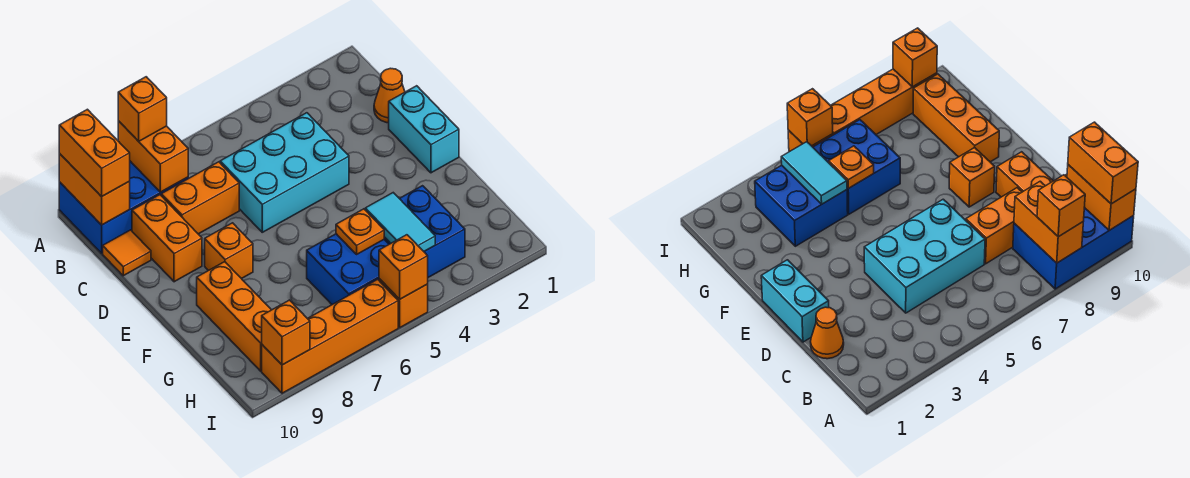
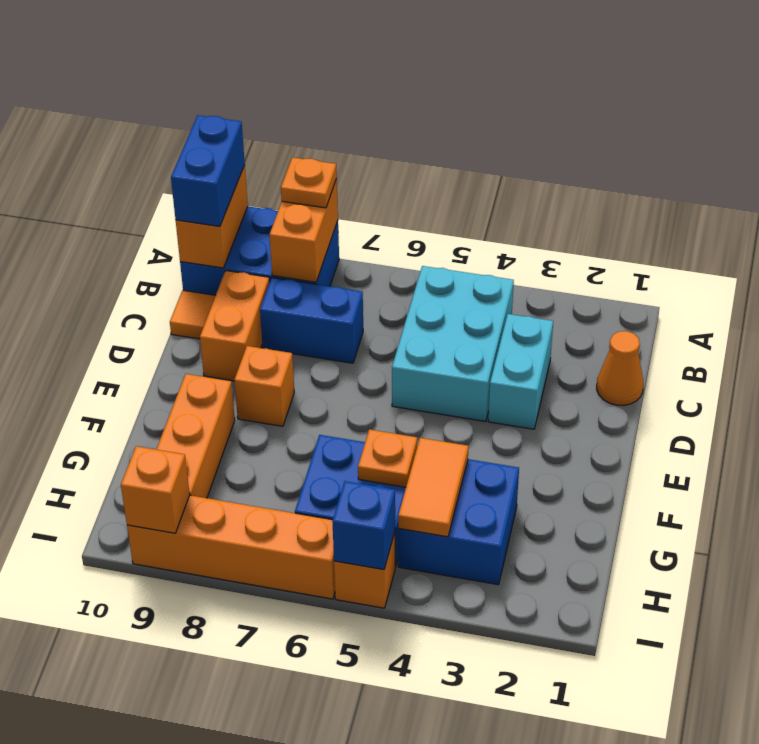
orange brick A8 level 3 -> orange plate A8 level 3
orange brick A10:B10 level 3 -> blue brick A10:B10 level 3
cyan brick C4:D6 level 1 -> cyan brick B4:D5 level 1
orange brick C7:C8 level 1 -> blue brick C7:C8 level 1
cyan brick D1:E1 level 1 -> cyan brick C3:D3 level 1
cyan tile G4:H4 level 2 -> orange tile G4:H4 level 2
orange brick I5 level 2 -> blue brick I5 level 2

